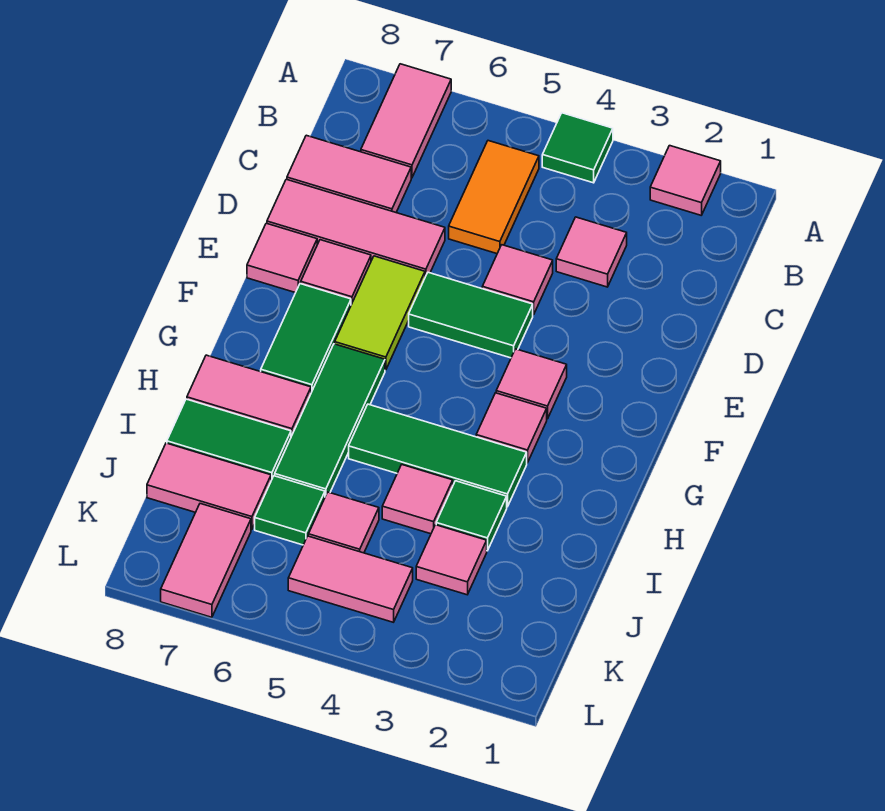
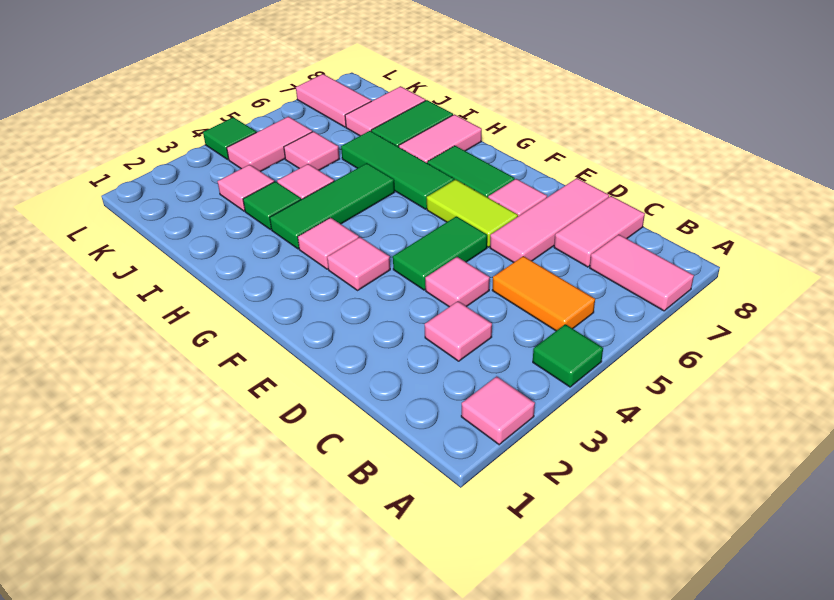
pink tile E8 level 1 -> none
green tile J6 level 1 -> green tile L4 level 1

